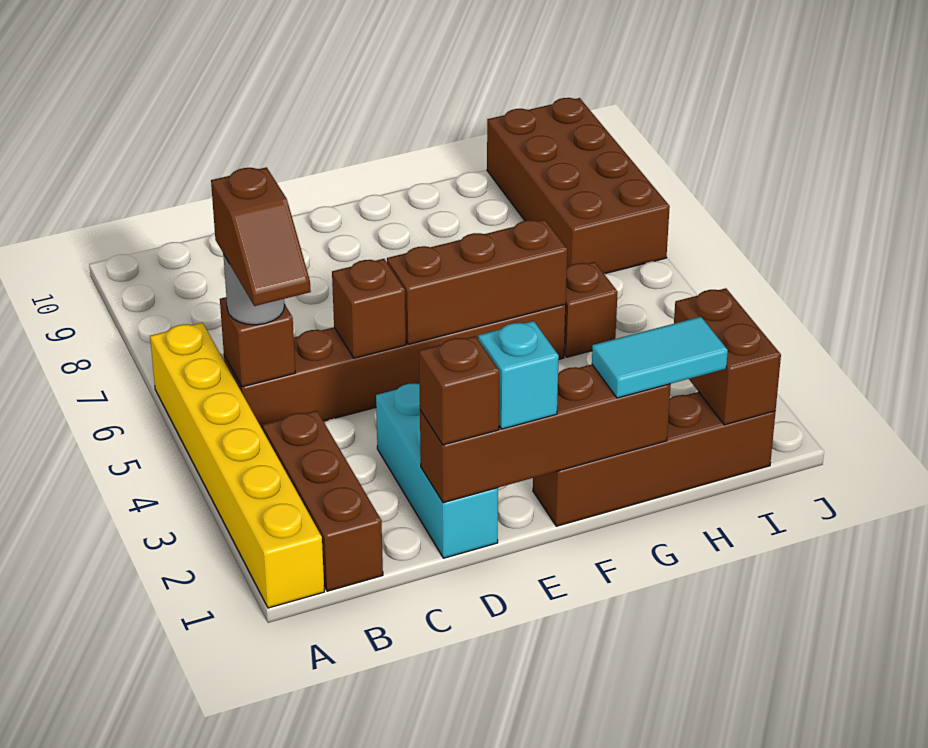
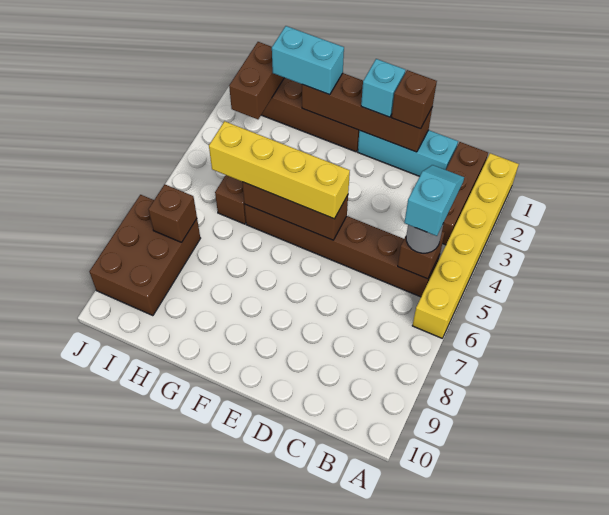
brown slope B4:B5 level 4 top 5 -> cyan slope B4:B5 level 4 top 5
cyan brick D1:D3 level 1 -> cyan brick C1:E1 level 1
brown brick D5 level 2 -> brown brick I7 level 2
none -> yellow brick E5:H5 level 3
cyan tile G1:H1 level 3 -> cyan brick G1:H1 level 3
brown brick I7:J10 level 1 -> brown brick I7:J9 level 1

